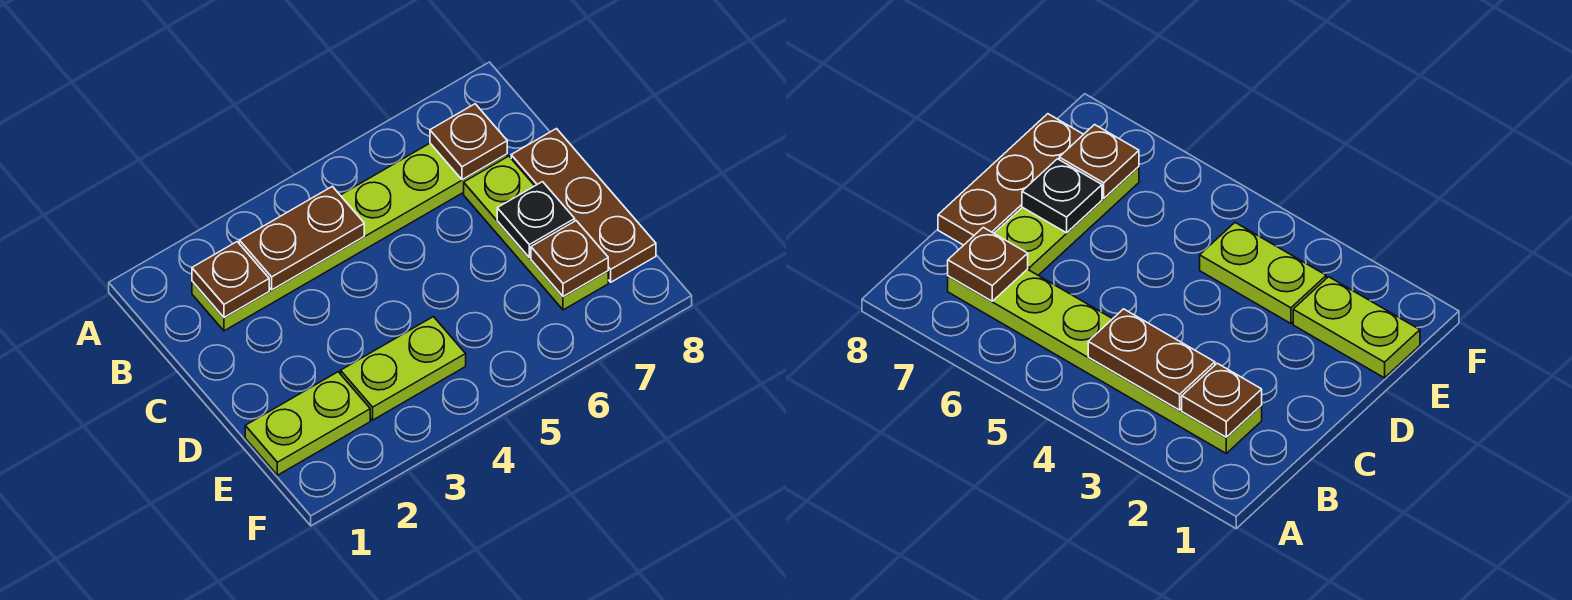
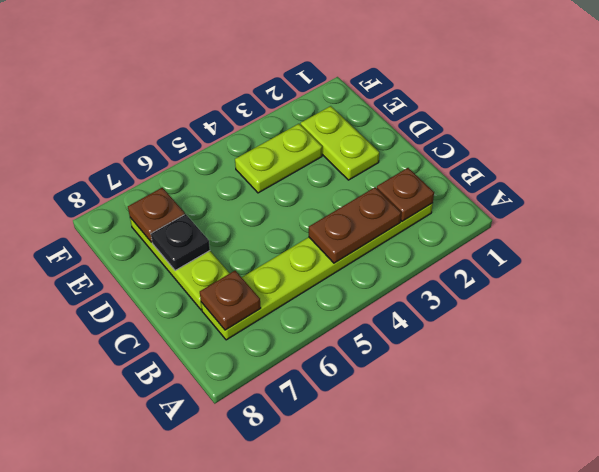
brown plate C8:E8 level 1 -> none
lime plate E1:E2 level 1 -> lime plate D2:E2 level 1

